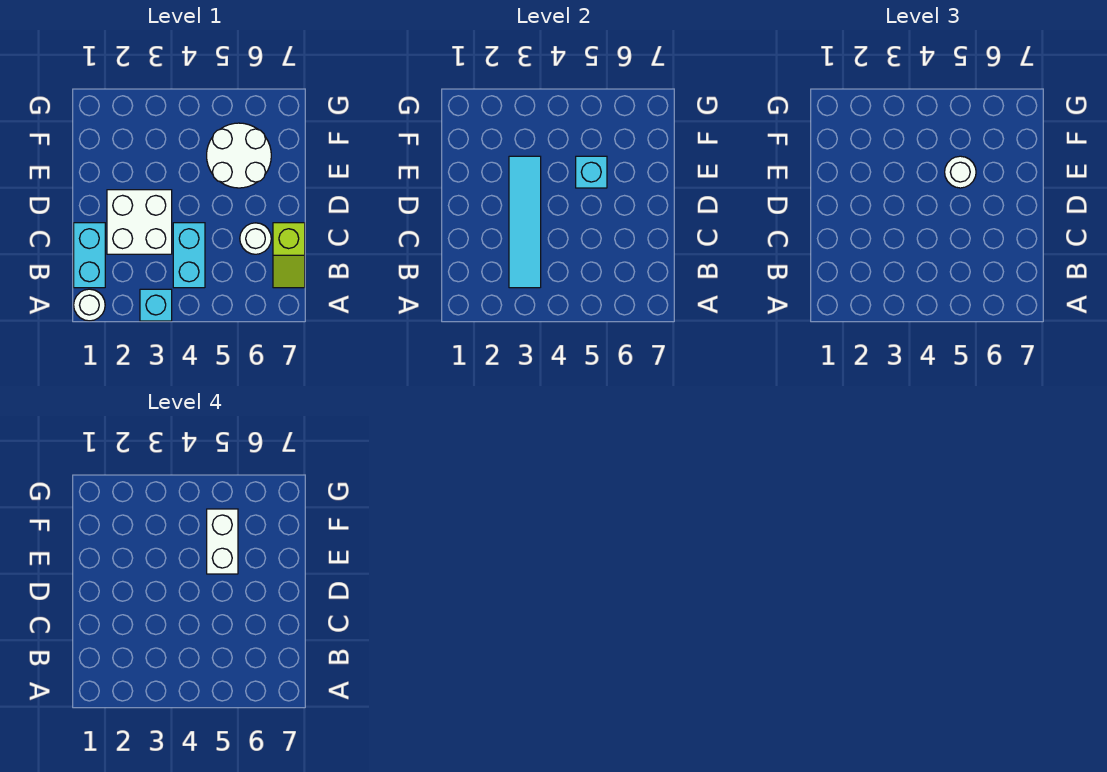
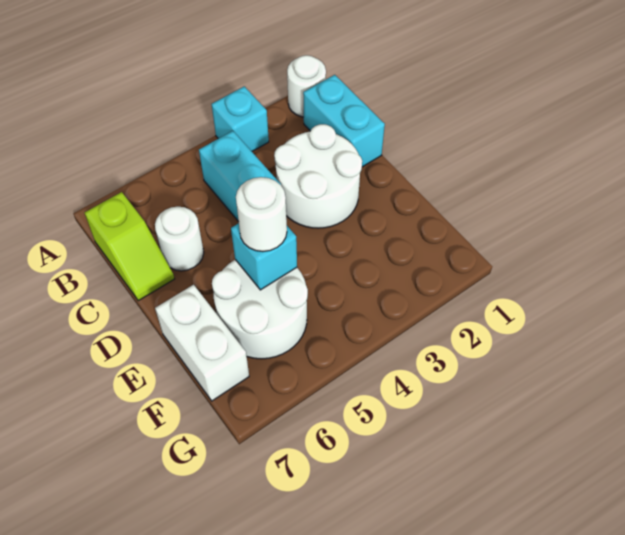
cyan tile B3:E3 level 2 -> none
lime slope B7:C7 level 1 top C -> lime slope B7:C7 level 1 top B
white brick C2:D3 level 1 -> white round brick C2:D3 level 1
white brick E5:F5 level 4 -> white brick E7:F7 level 1

